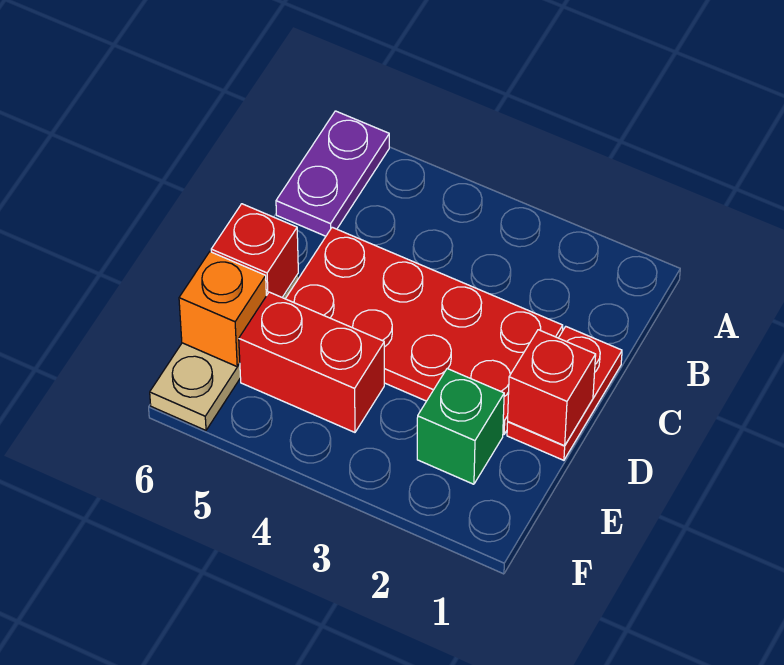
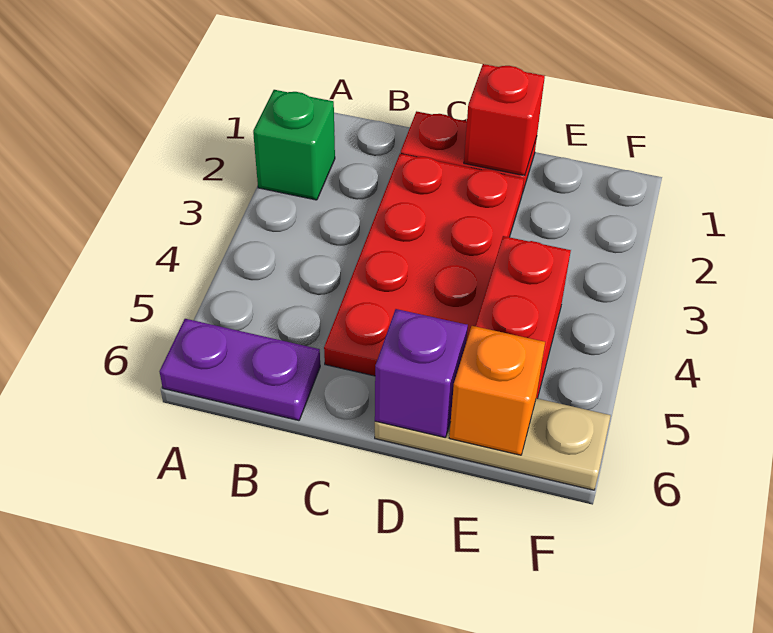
red brick D6 level 2 -> purple brick D6 level 2
green brick E2 level 1 -> green brick A2 level 1

